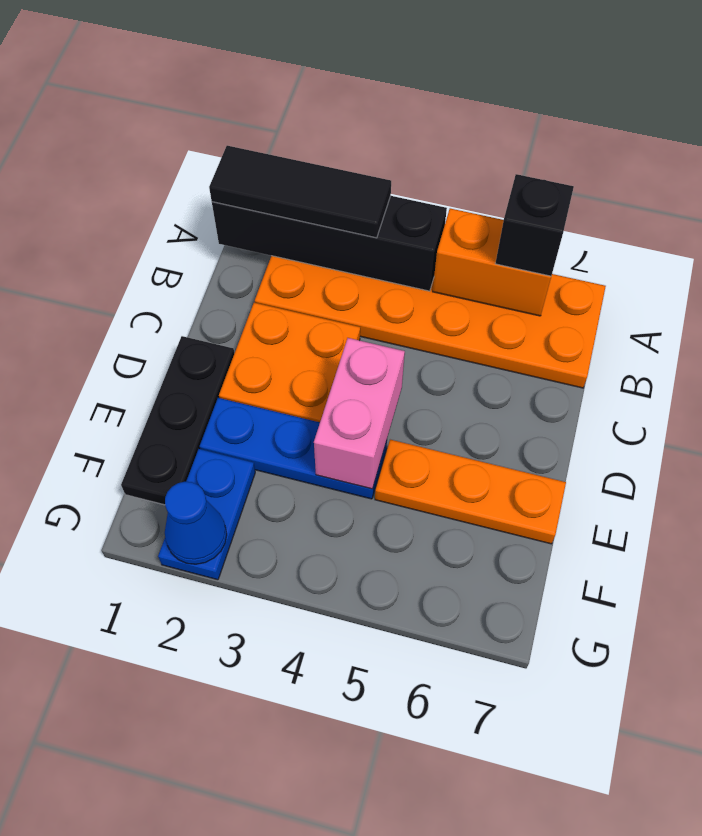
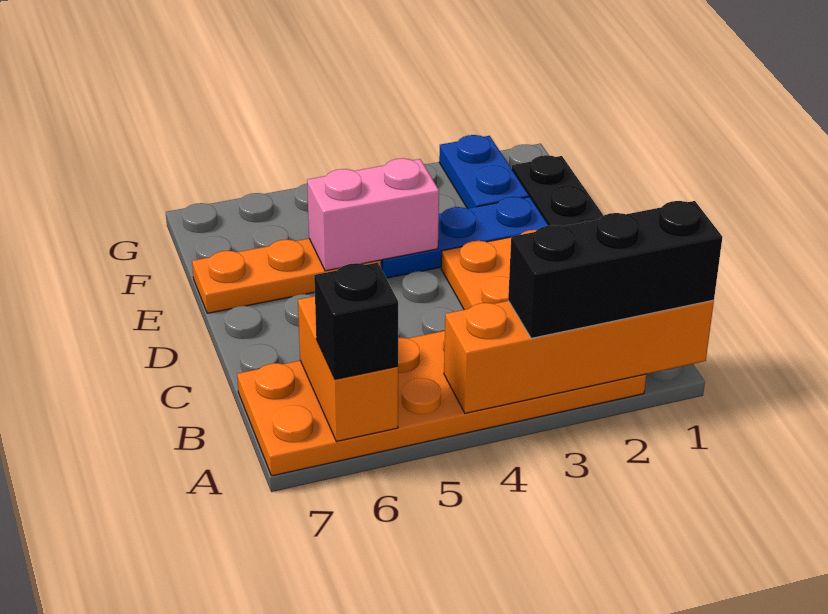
black brick A1:A4 level 2 -> orange brick A1:A4 level 2
black tile A1:A3 level 3 -> black brick A1:A3 level 3
orange brick A5:A6 level 2 -> orange brick A6:B6 level 2
pink brick D4:E4 level 2 -> pink brick E4:E5 level 2
blue cone G2 level 2 -> none

